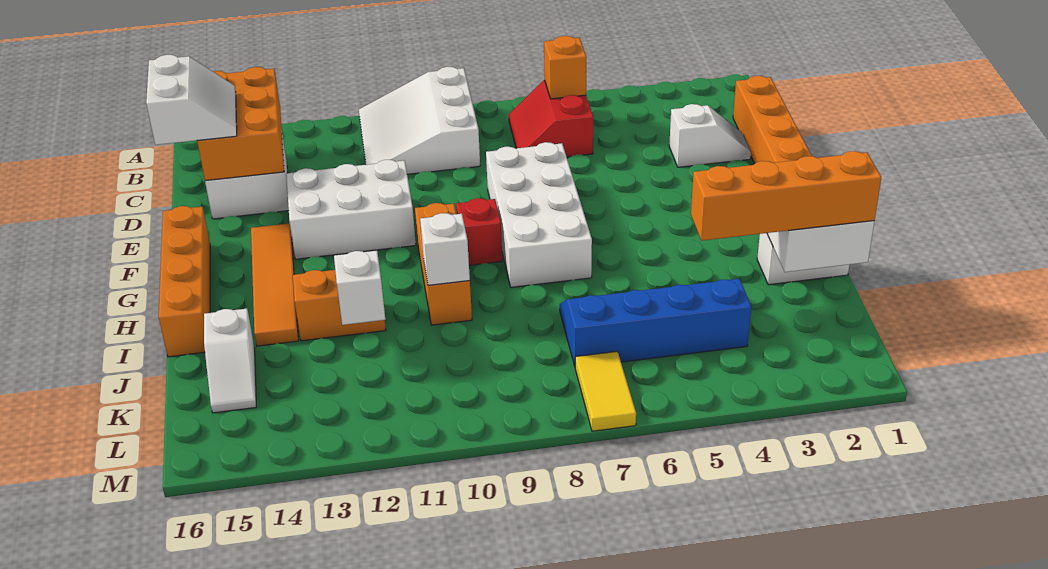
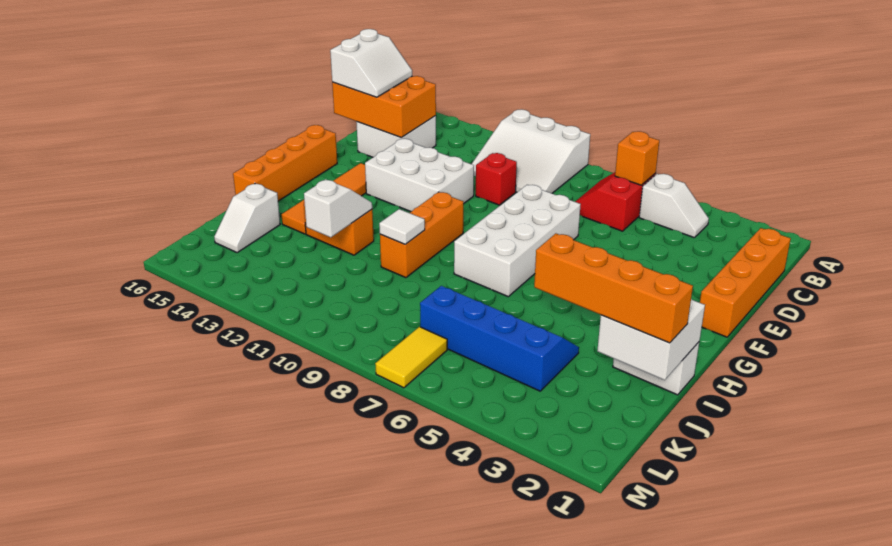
white slope A9:C11 level 1 top 9 -> white slope A9:C11 level 1 top A
orange brick B14:D15 level 2 -> orange brick C14:D16 level 2
white slope D2:D3 level 1 top 3 -> white slope B4:B5 level 1 top 5
red brick G9 level 1 -> red brick D10 level 1
white brick I10 level 2 -> white tile I10 level 2

